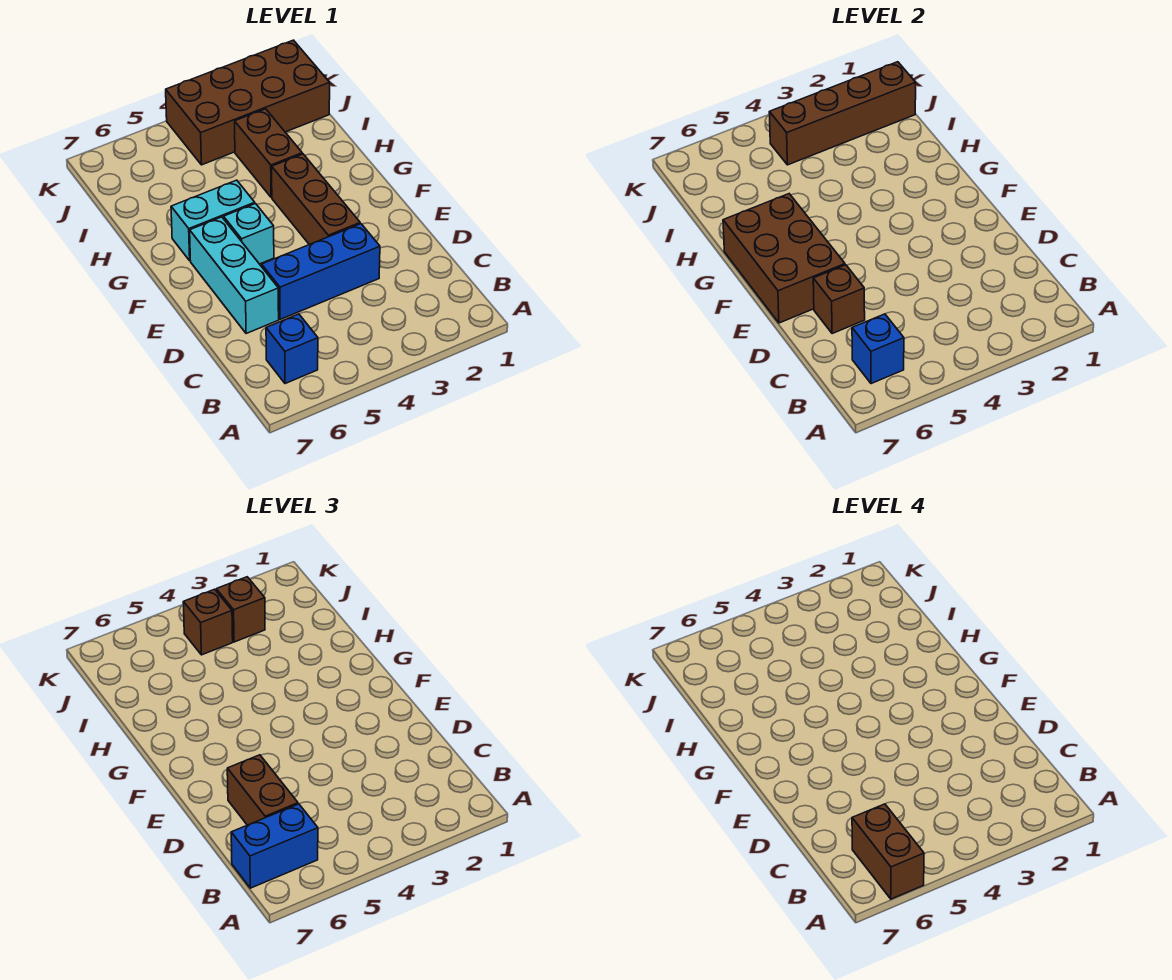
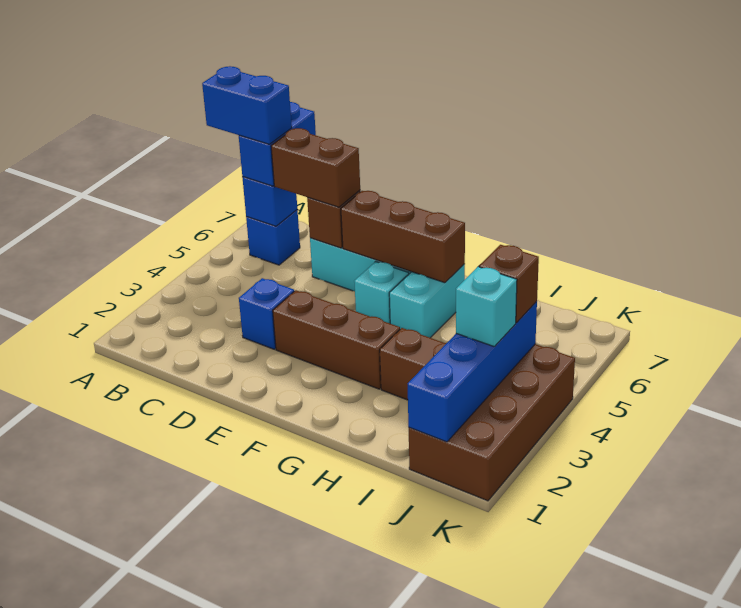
brown brick A6:B6 level 4 -> blue brick A6:B6 level 4
blue brick D3:D5 level 1 -> blue brick D3 level 1
brown brick E6:G7 level 2 -> brown brick E6:G6 level 2
brown brick J1:J4 level 2 -> blue brick J1:J4 level 2
brown brick J3 level 3 -> cyan brick J3 level 3

